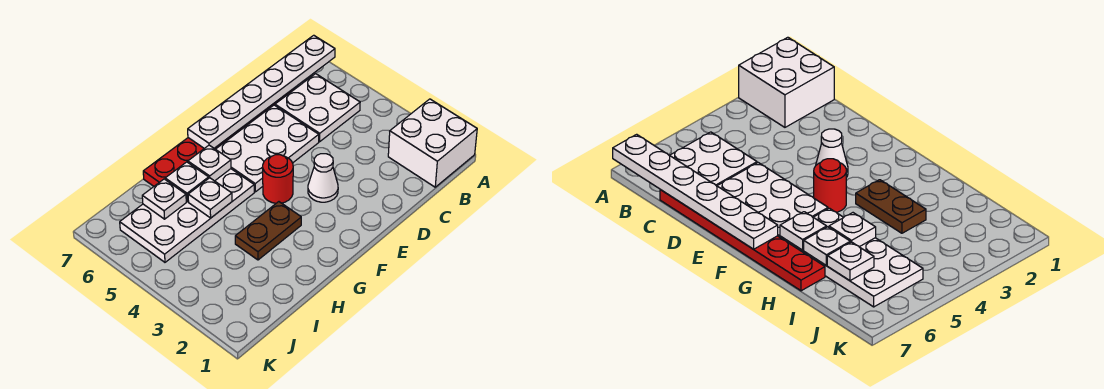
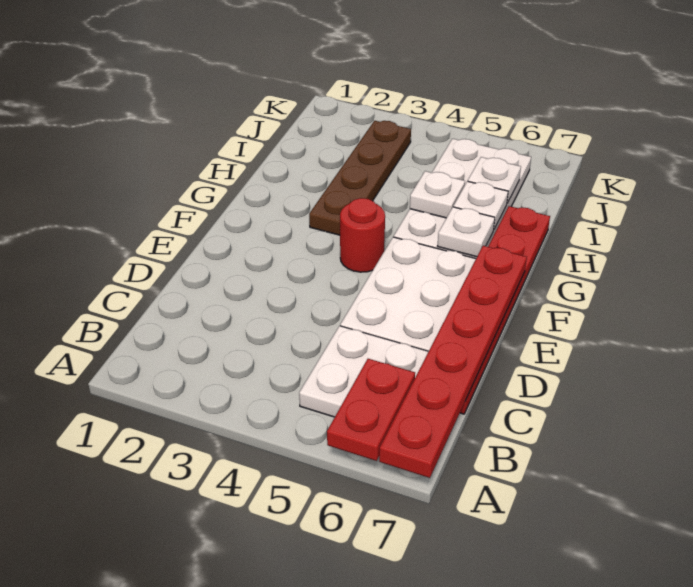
white brick A1:B2 level 1 -> none
none -> red plate A6:B6 level 2
white plate A7:F7 level 2 -> red plate A7:F7 level 2
white cone E3 level 1 -> none
brown plate G3:H3 level 1 -> brown plate G3:J3 level 1

